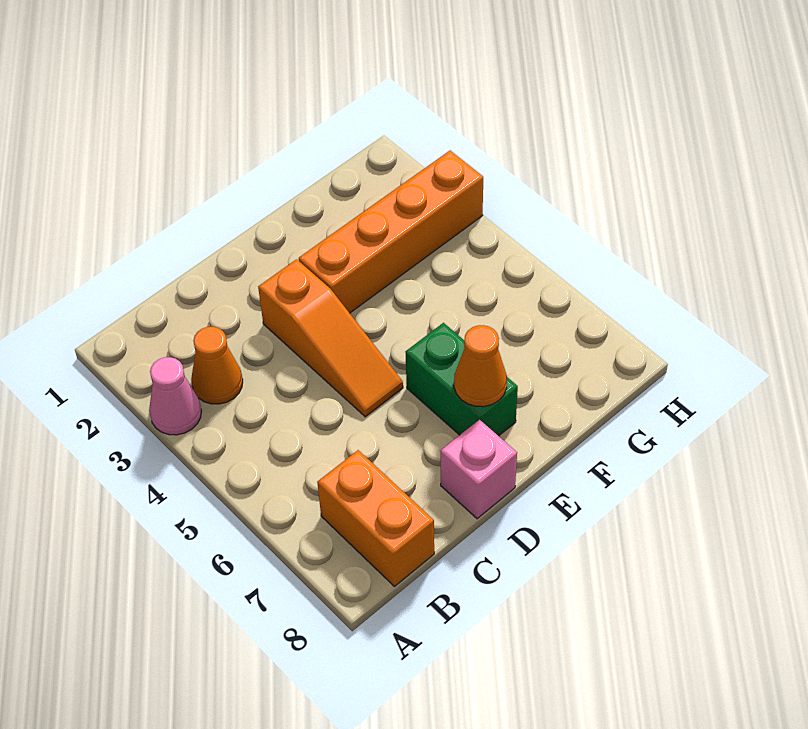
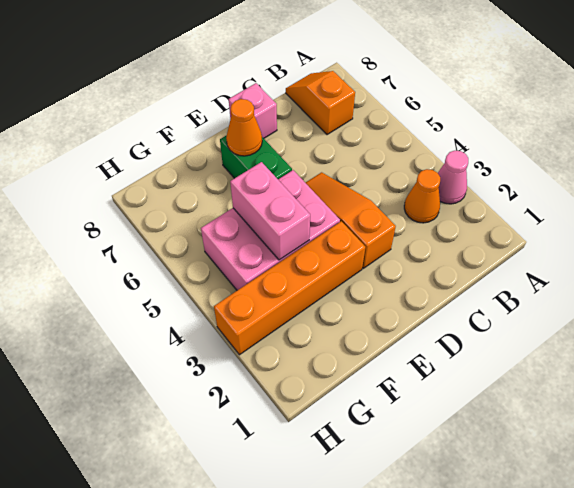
orange brick B7:B8 level 1 -> orange slope B7:B8 level 1 top 7
none -> pink brick E4:G5 level 1
none -> pink brick F4:F5 level 2

